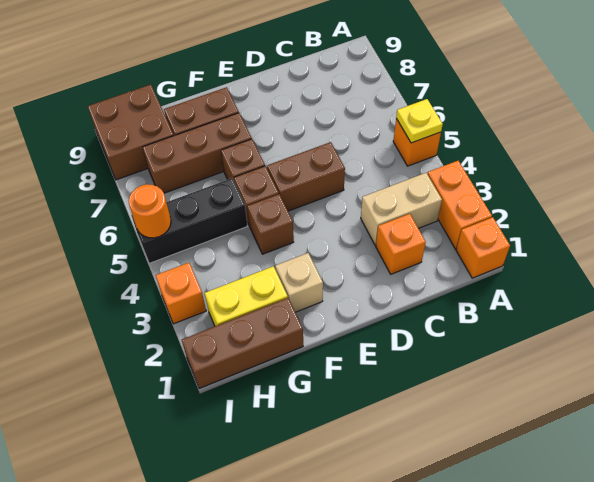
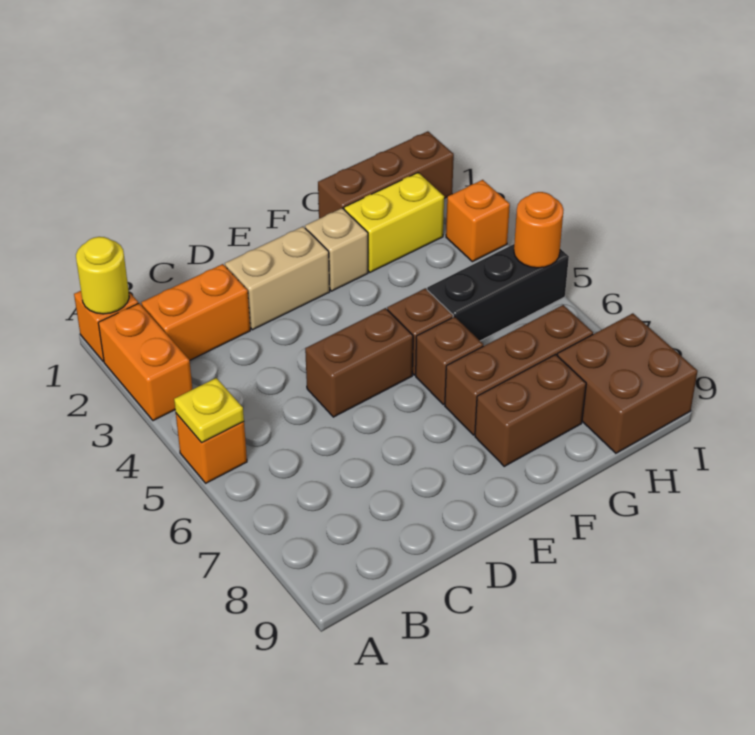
none -> yellow round brick A1 level 2
tan brick B3:C3 level 1 -> tan brick D2:E2 level 1
orange brick C2 level 1 -> orange brick B2:C2 level 1
brown brick F4 level 1 -> none

